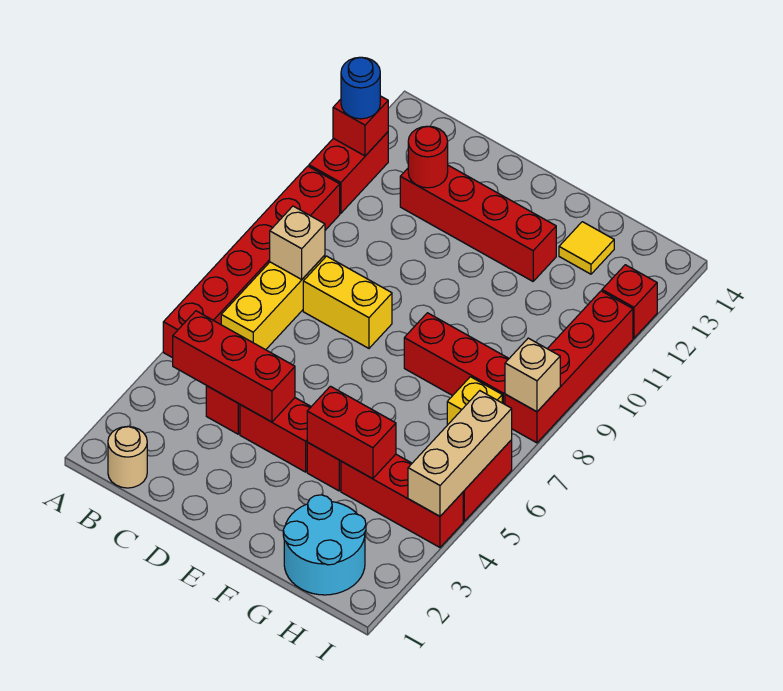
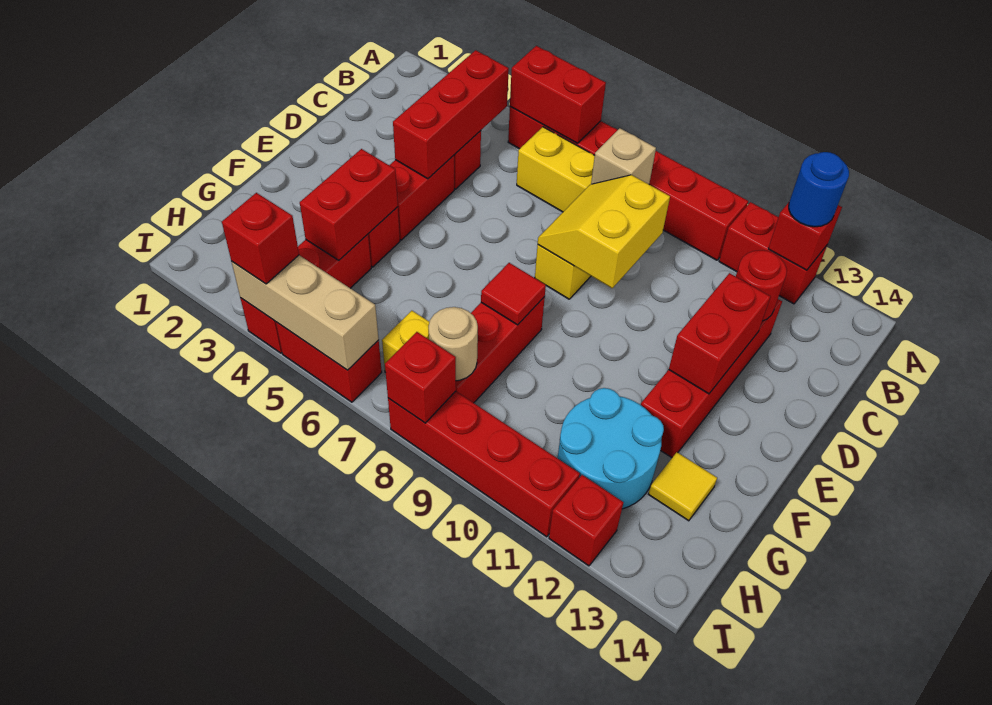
none -> red brick A5:A6 level 2
tan round brick B1 level 1 -> tan round brick H8 level 2
none -> yellow slope C8:D9 level 2 top 9
none -> red brick D12:E12 level 2
none -> red tile F8 level 2
cyan round brick G1:H2 level 1 -> cyan round brick G11:H12 level 1
none -> red brick I4 level 3
tan brick I8 level 2 -> red brick I8 level 2

